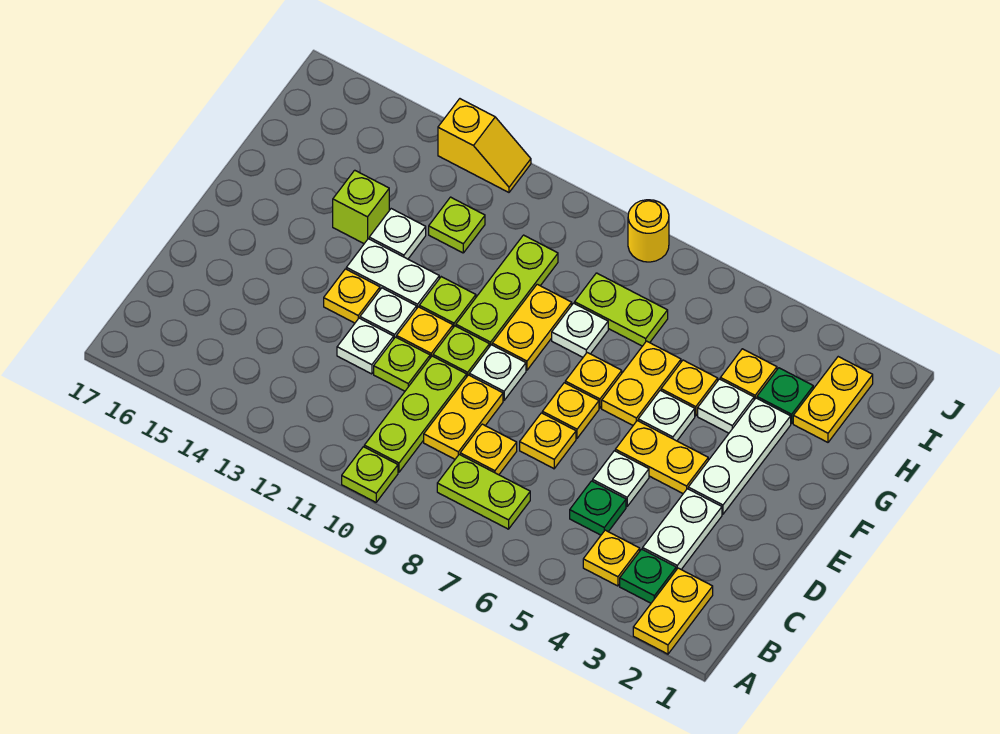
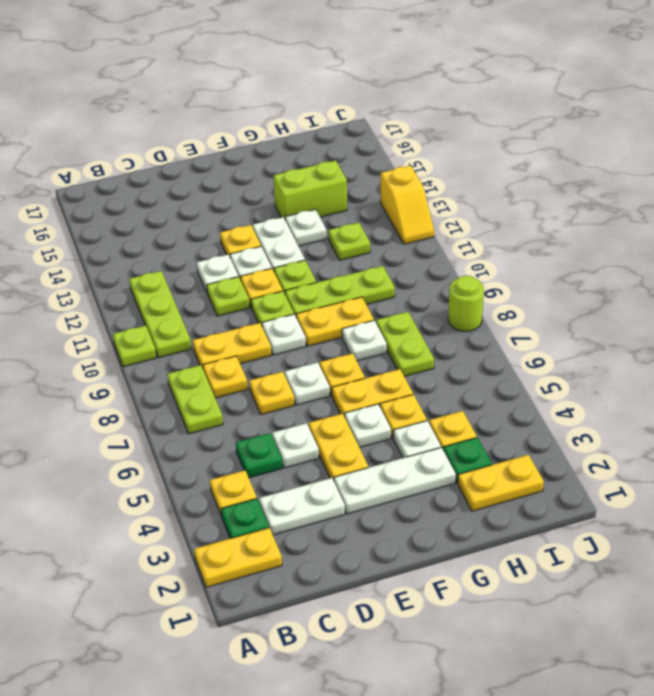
lime plate B10:D10 level 1 -> lime plate B10:B12 level 1
yellow plate E7 level 1 -> white plate E7 level 1
lime brick G14 level 1 -> lime brick G14:H14 level 1
yellow round brick J8 level 1 -> lime round brick J8 level 1

